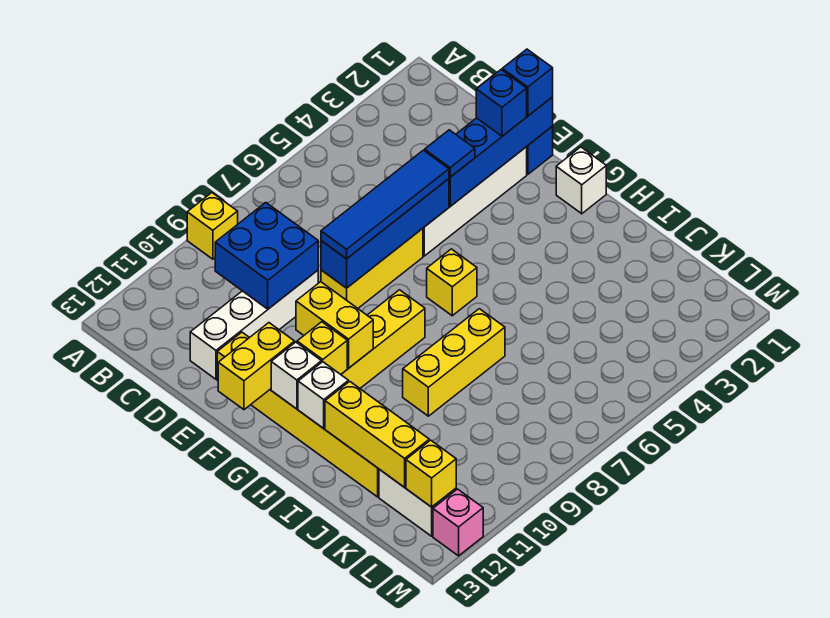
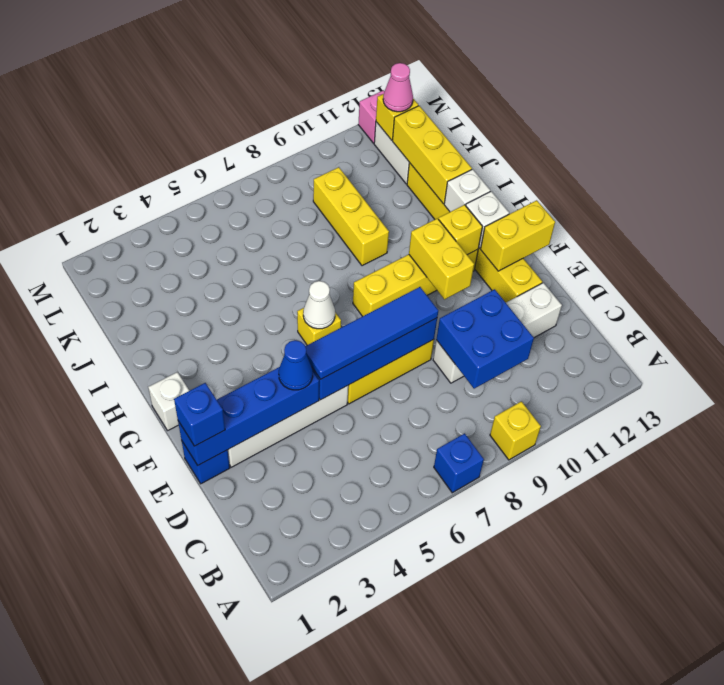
blue brick E2 level 3 -> blue brick A7 level 1
blue tile E4 level 3 -> blue cone E4 level 3
none -> white cone G6 level 2
yellow brick I7:I9 level 1 -> yellow brick I9:K9 level 1
none -> pink cone L12 level 3

